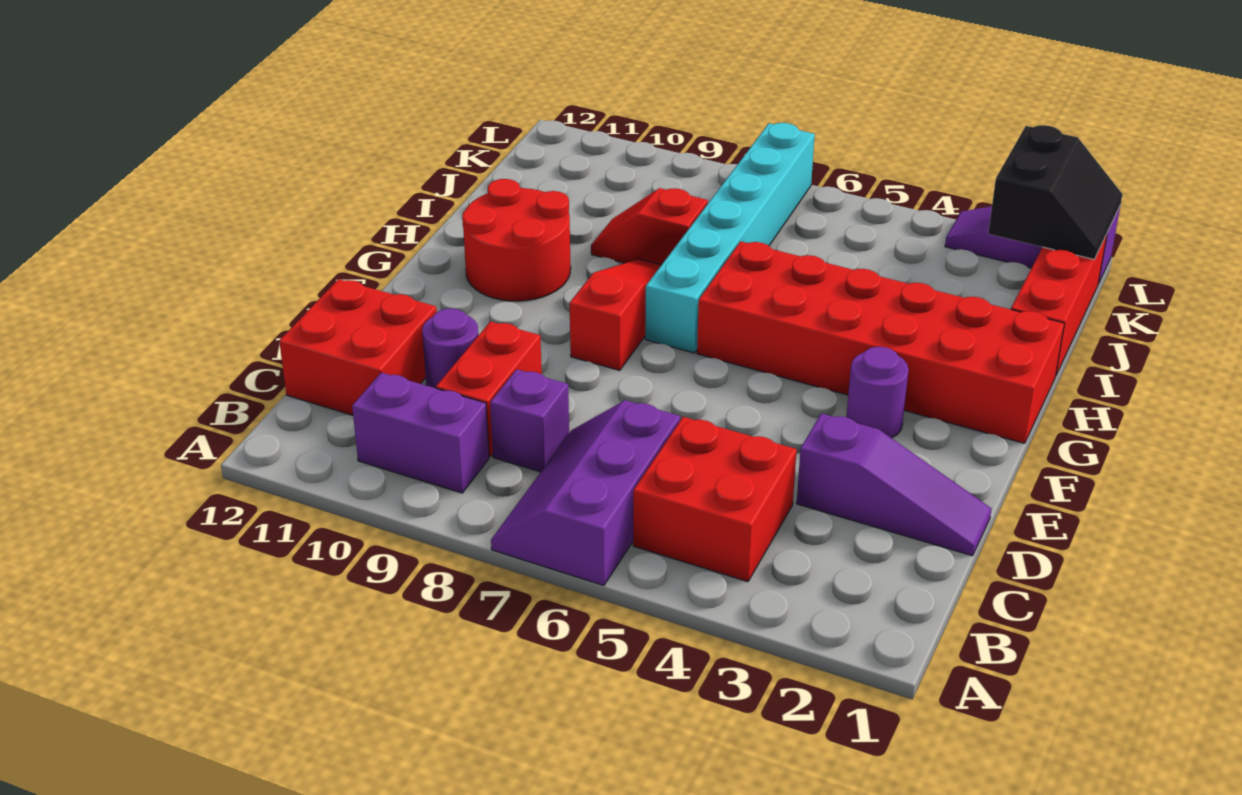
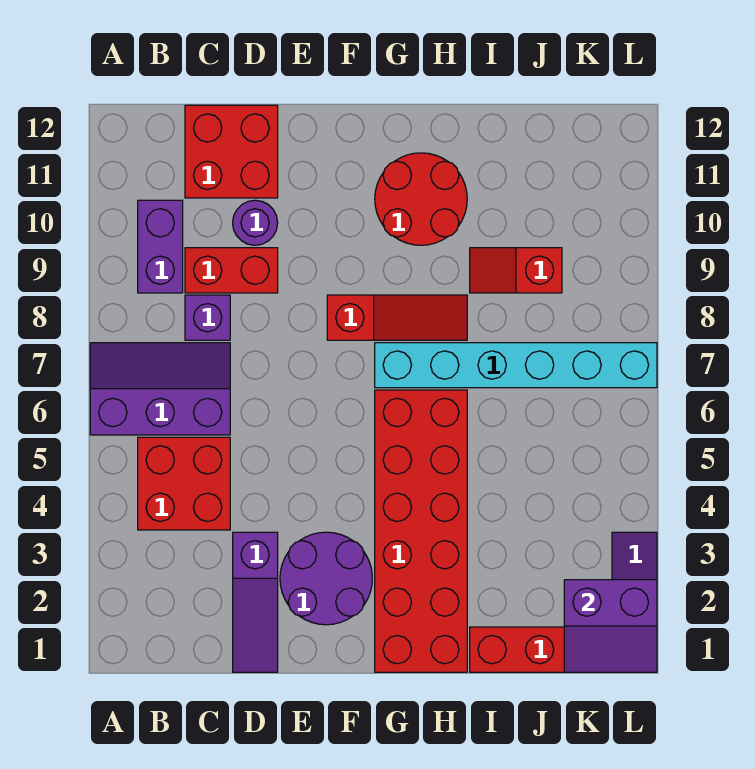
purple round brick F3 level 1 -> purple round brick E2:F3 level 1
red slope I8:I9 level 1 top 8 -> red slope I9:J9 level 1 top J
black slope K1:L2 level 2 top 2 -> purple slope K1:L2 level 2 top 2

